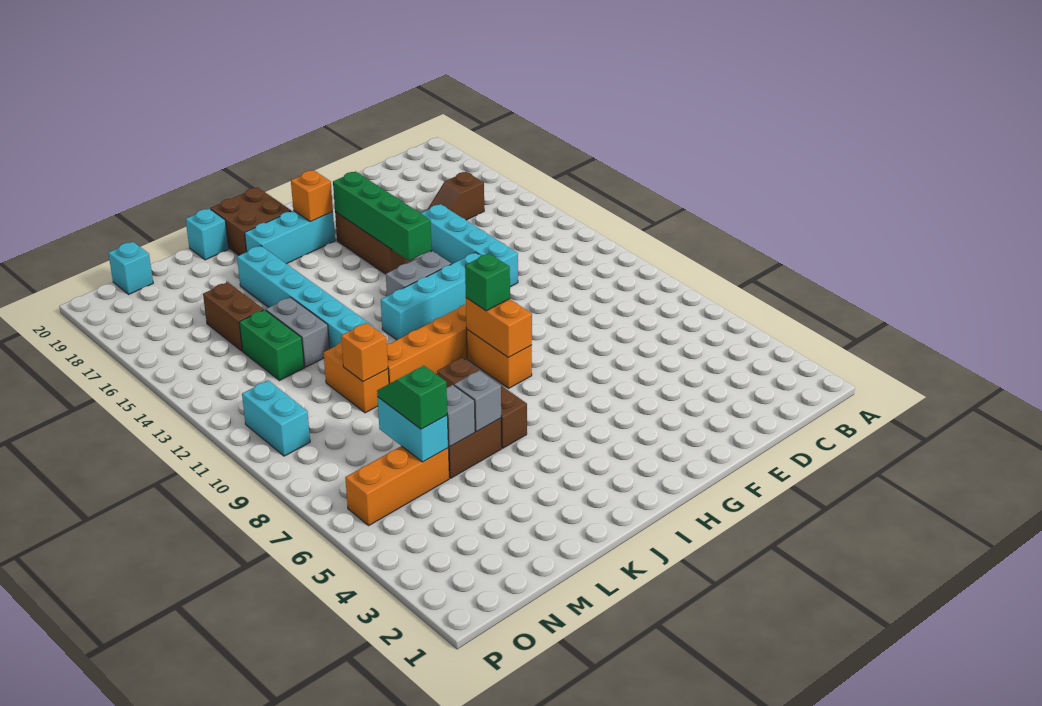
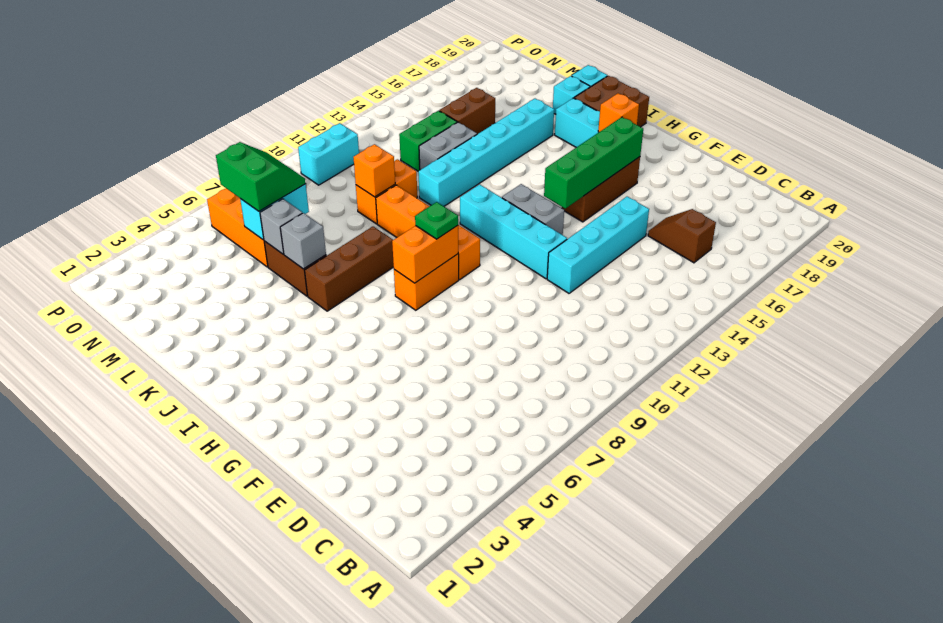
green brick H9 level 3 -> green plate H9 level 3
green slope M6:M7 level 3 top 6 -> green slope M6:N7 level 3 top 6
cyan brick N20 level 1 -> cyan brick K19 level 1

